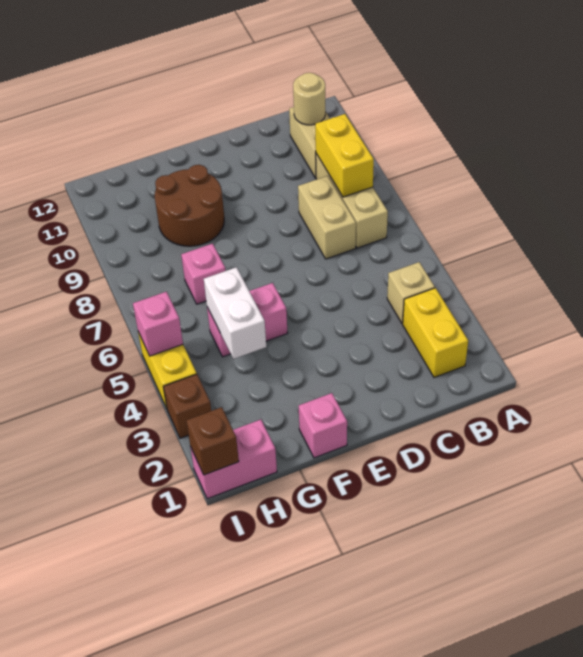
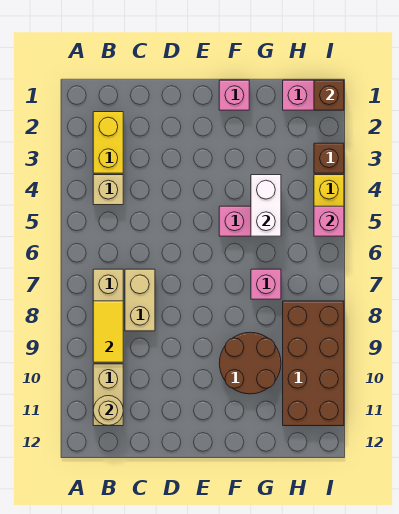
yellow brick B8:B9 level 2 -> yellow tile B8:B9 level 2
none -> brown brick H8:I11 level 1

